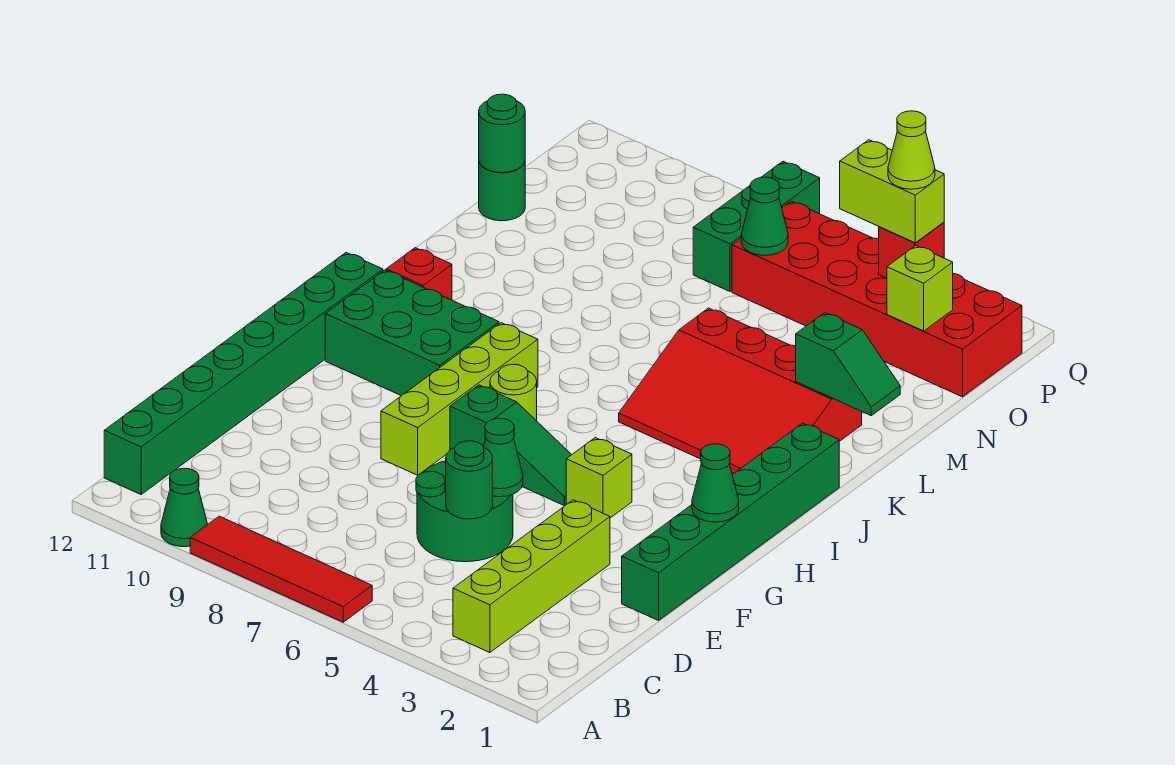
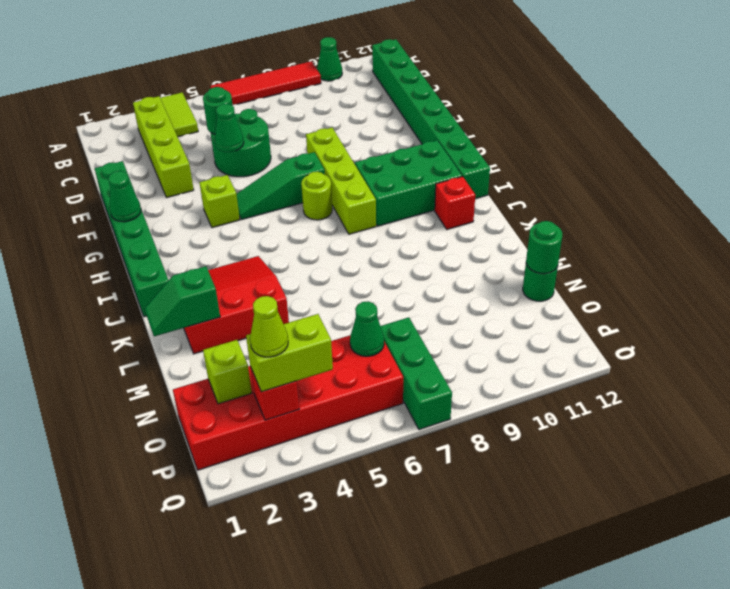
none -> lime tile A4:B4 level 1
red slope J2:L5 level 1 top L -> red slope J2:L4 level 1 top L

